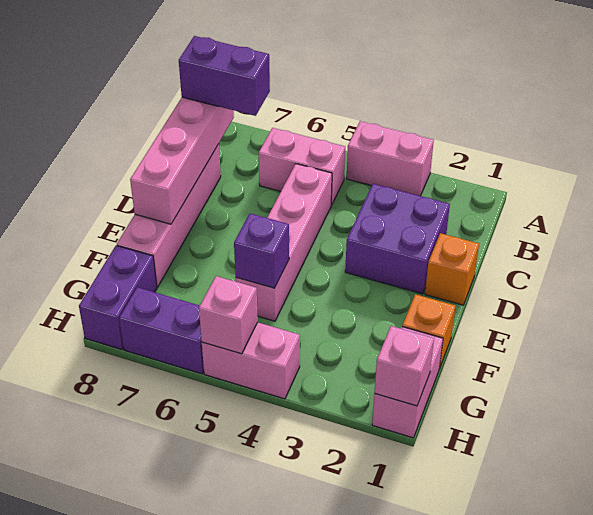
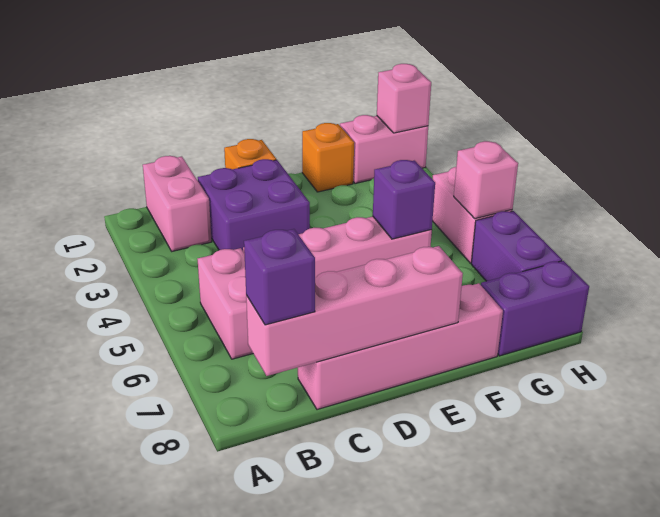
pink brick A3:A4 level 1 -> pink brick B1:B2 level 1
purple brick B7:B8 level 3 -> purple brick B8 level 3

